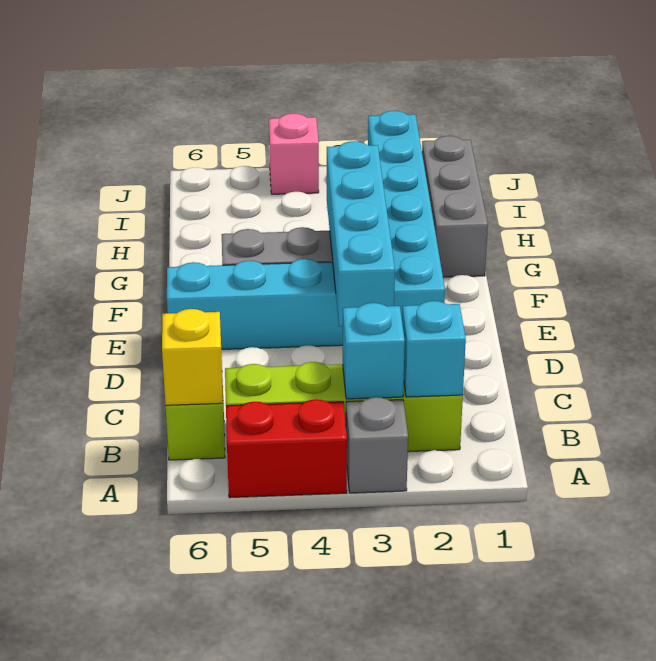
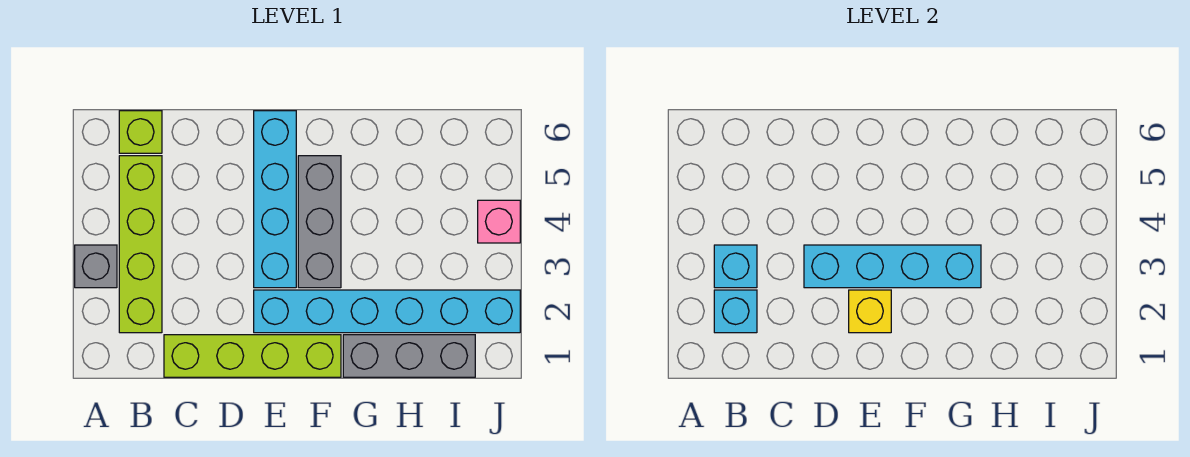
red brick A4:A5 level 1 -> none
yellow brick B6 level 2 -> yellow brick E2 level 2
none -> lime brick C1:F1 level 1

